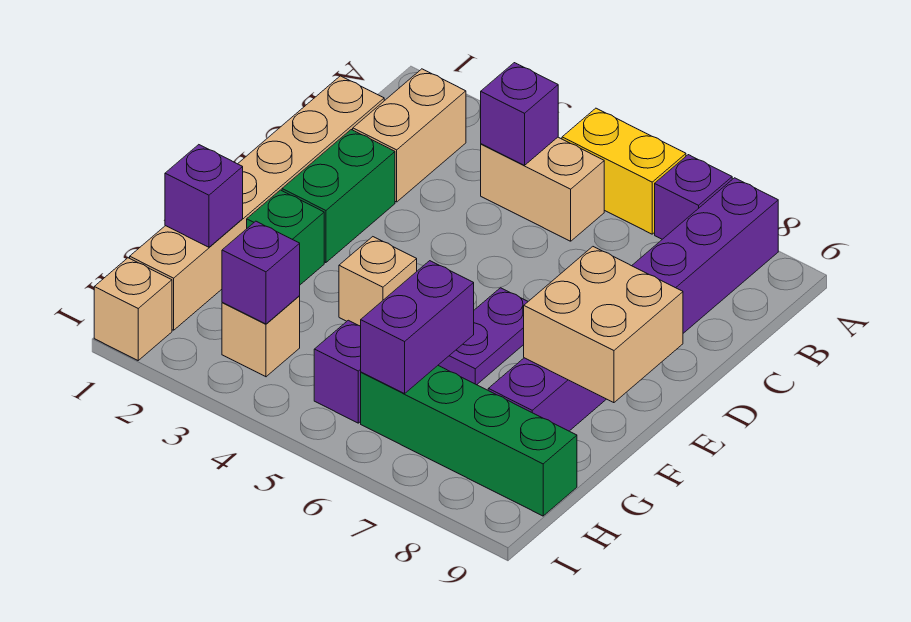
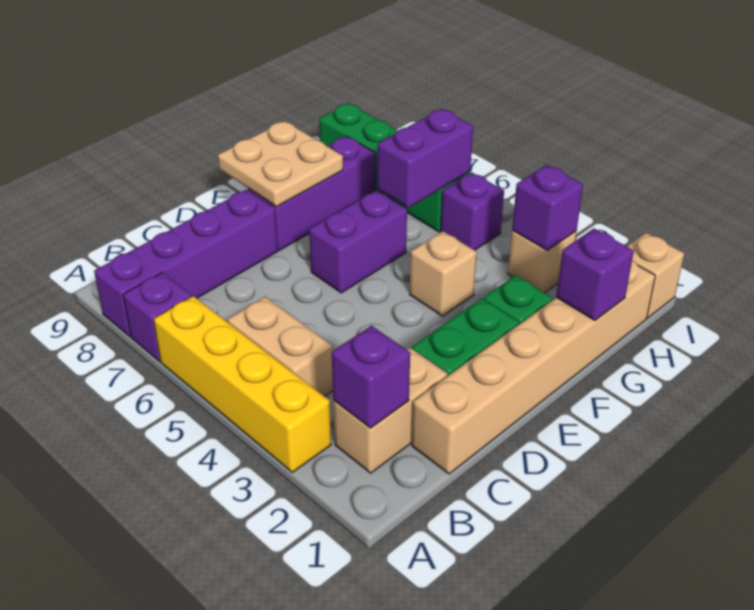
yellow brick A5:A6 level 1 -> yellow brick A3:A6 level 1
purple brick B4 level 2 -> purple brick B2 level 2
purple plate E6:F6 level 1 -> purple brick E6:F6 level 1
tan brick E8:F9 level 2 -> tan plate E8:F9 level 2

